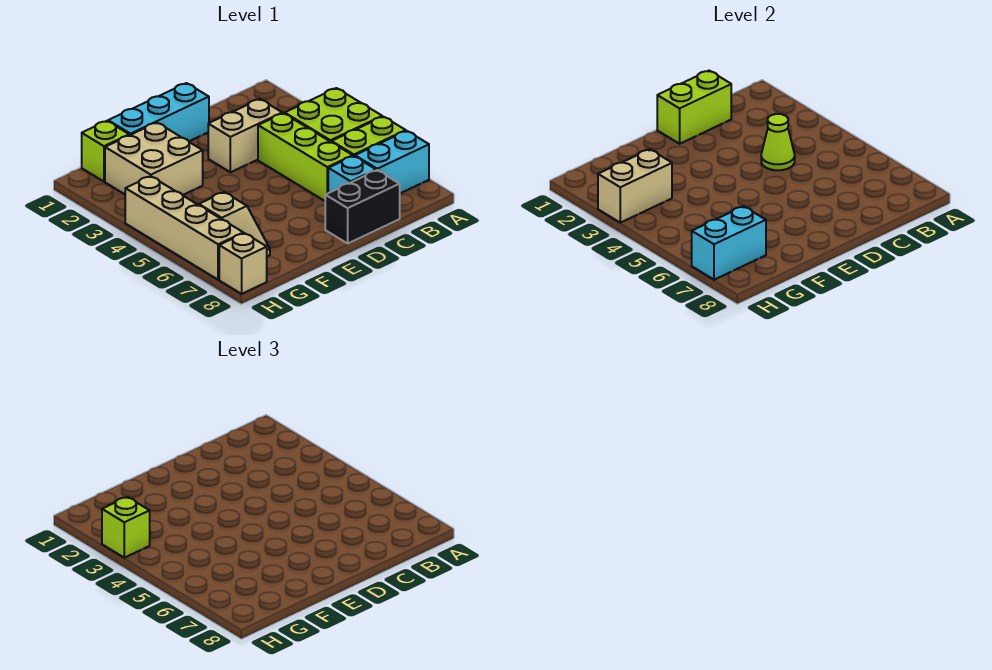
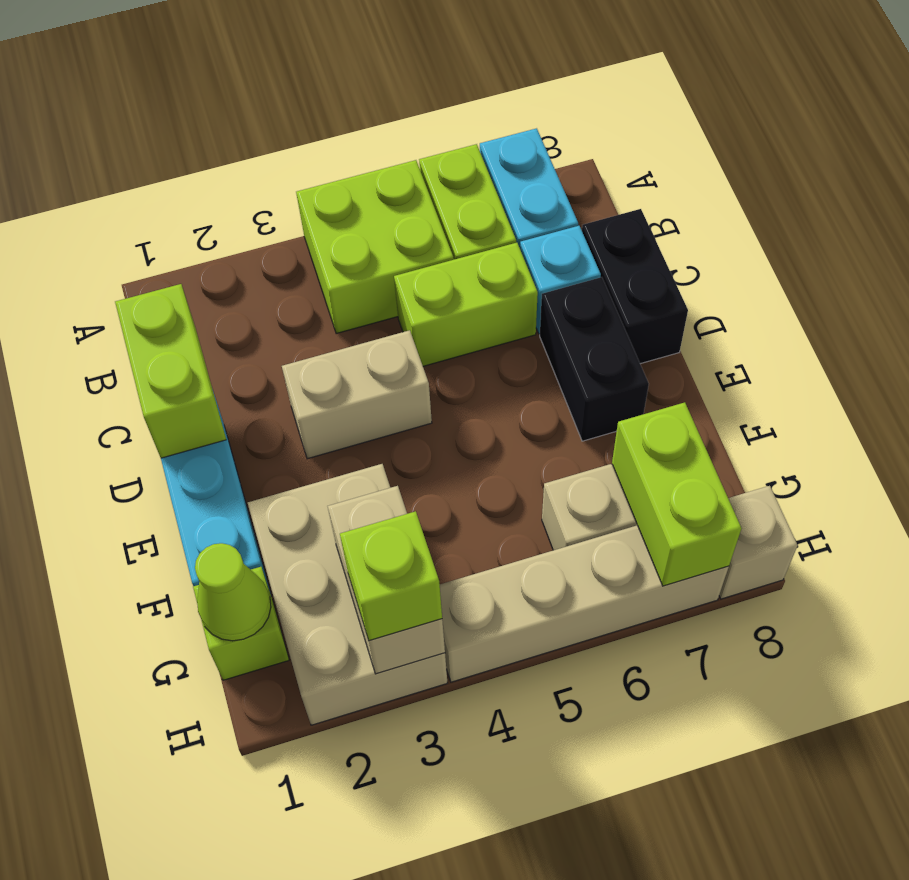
tan brick C3:D3 level 1 -> tan brick D3:D4 level 1
lime brick C4:C6 level 1 -> lime brick C5:C6 level 1
lime cone C4 level 2 -> lime cone G1 level 2
none -> black brick D7:E7 level 1
tan brick F2:G3 level 1 -> tan brick F2:H3 level 1
cyan brick G7:H7 level 2 -> lime brick G7:H7 level 2

